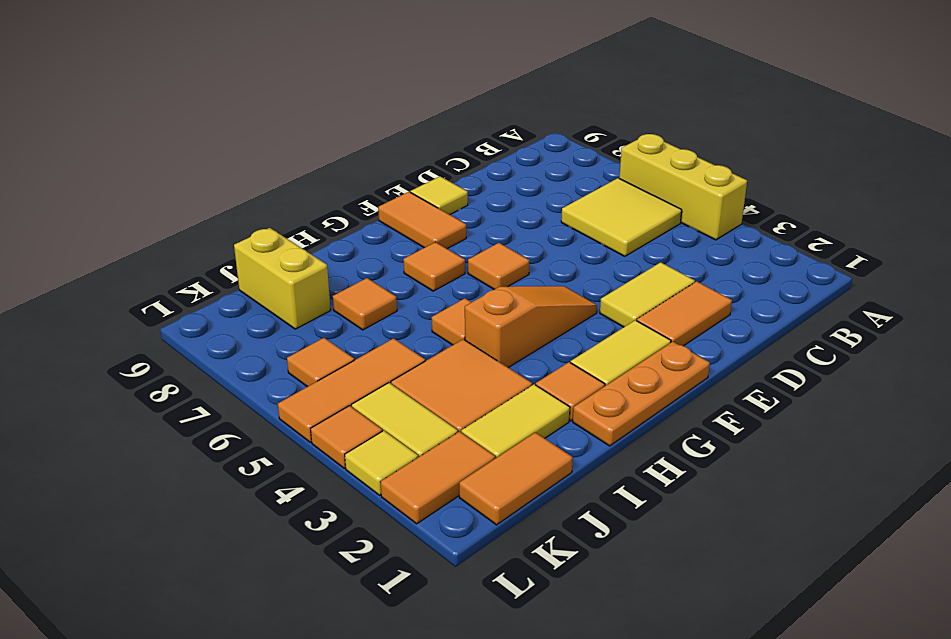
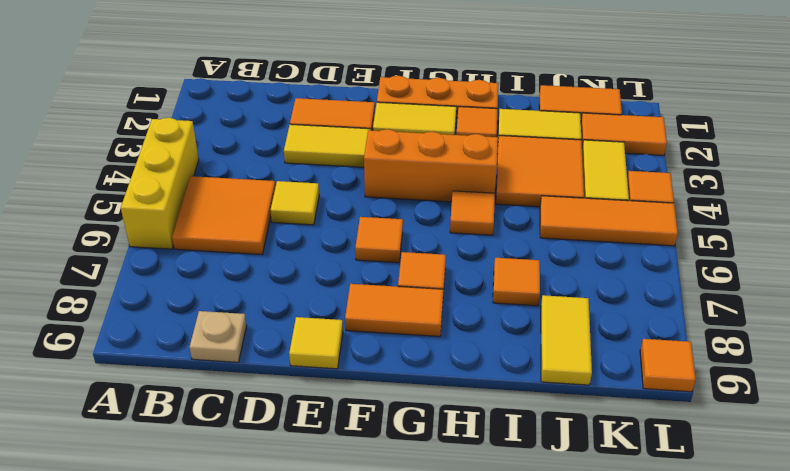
yellow tile B5:C6 level 1 -> orange tile B5:C6 level 1
none -> tan plate C9 level 1
orange slope F4:H4 level 1 top H -> orange brick F4:H4 level 1
orange tile F8:F9 level 1 -> orange tile F8:G8 level 1
yellow brick J8:J9 level 1 -> yellow tile J8:J9 level 1
orange tile K6 level 1 -> orange tile L9 level 1
yellow tile L3 level 1 -> yellow tile D5 level 1

